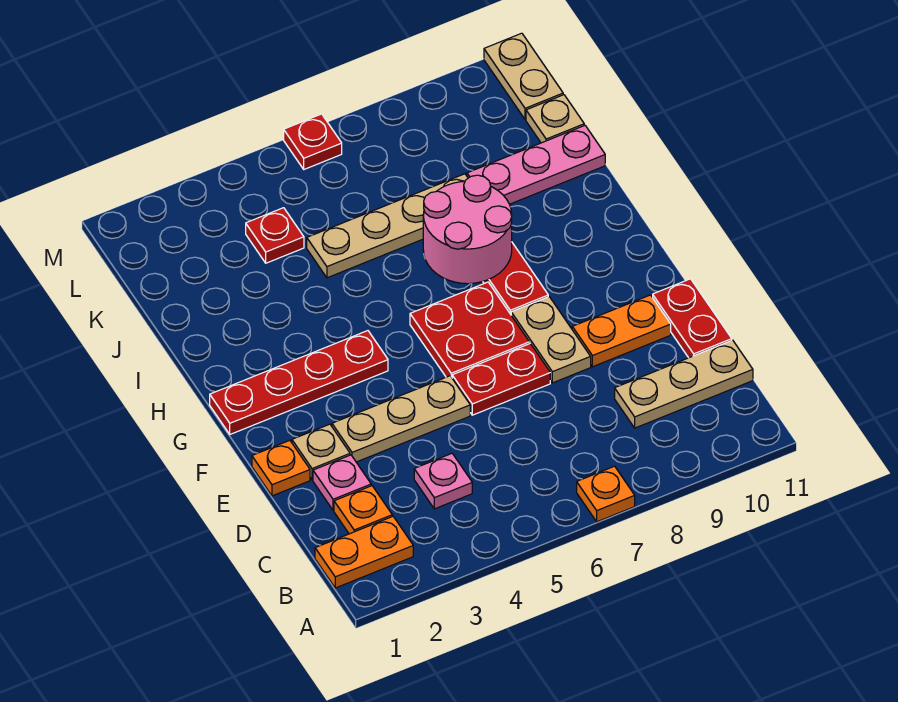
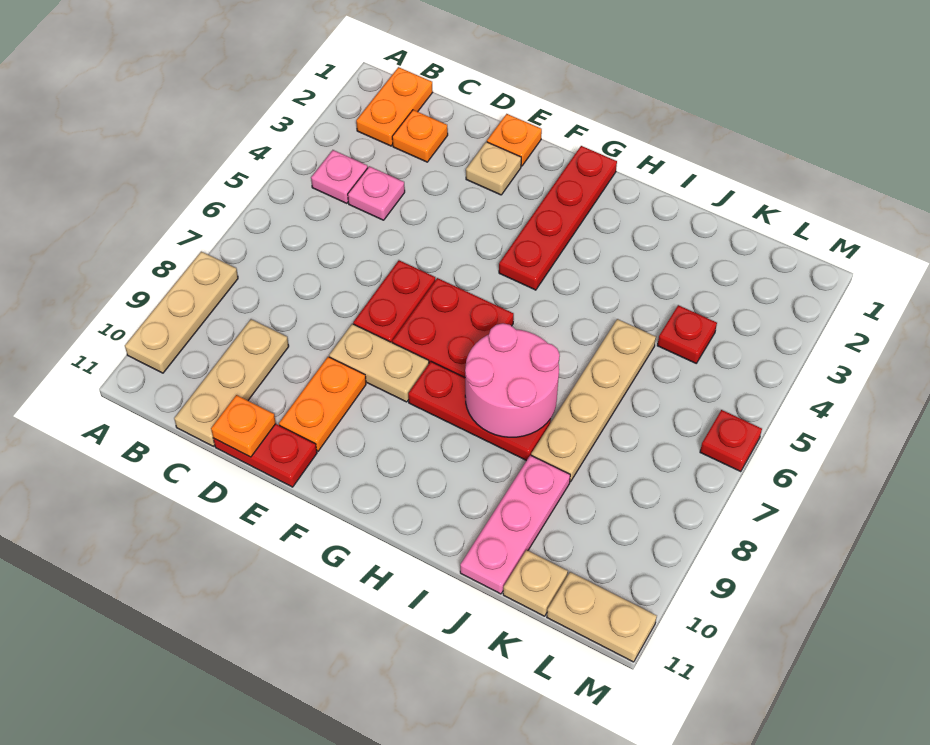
orange plate A7 level 1 -> orange plate D11 level 2
pink plate D2 level 1 -> pink plate B4 level 1
tan plate E3:E5 level 1 -> tan plate A8:A10 level 1

